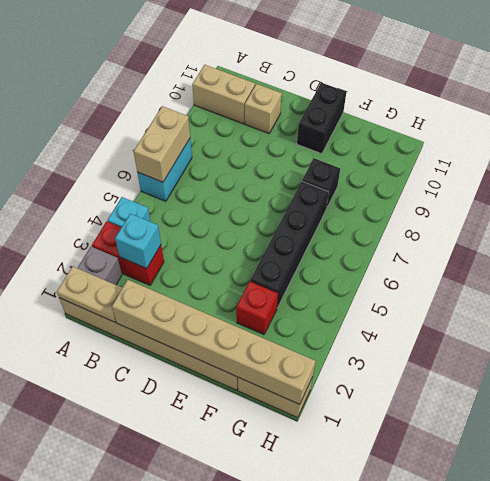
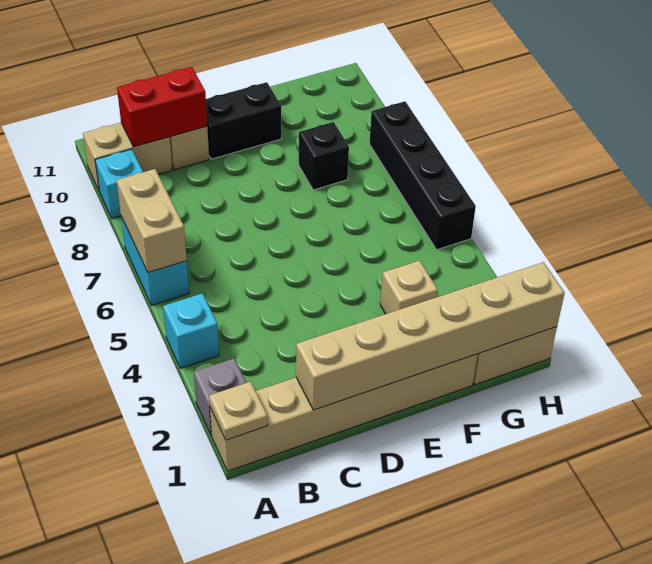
tan plate A1:B1 level 2 -> tan plate A1 level 2
red brick A3:B3 level 1 -> red brick B10:C10 level 2
cyan brick B3 level 2 -> cyan brick A9 level 1
black brick E10:E11 level 1 -> black brick D10:E10 level 1
red brick F3 level 1 -> tan brick F3 level 1
black brick F4:F7 level 1 -> black brick H5:H8 level 1

